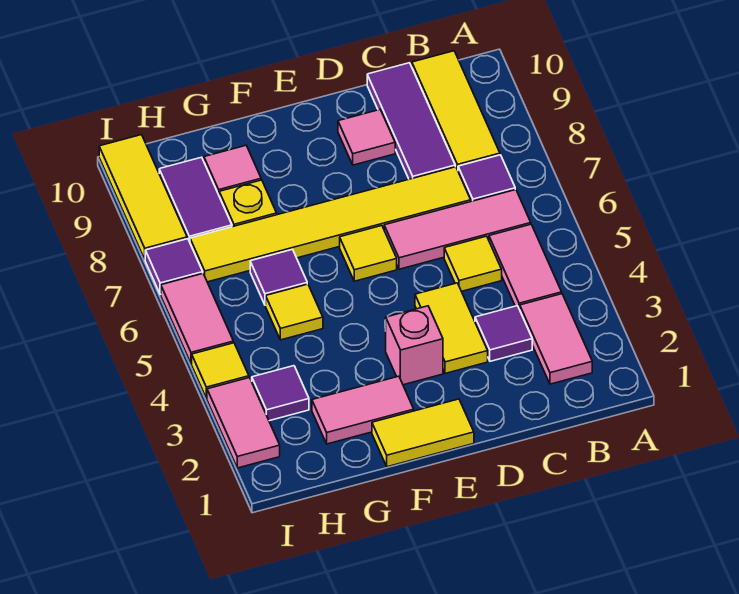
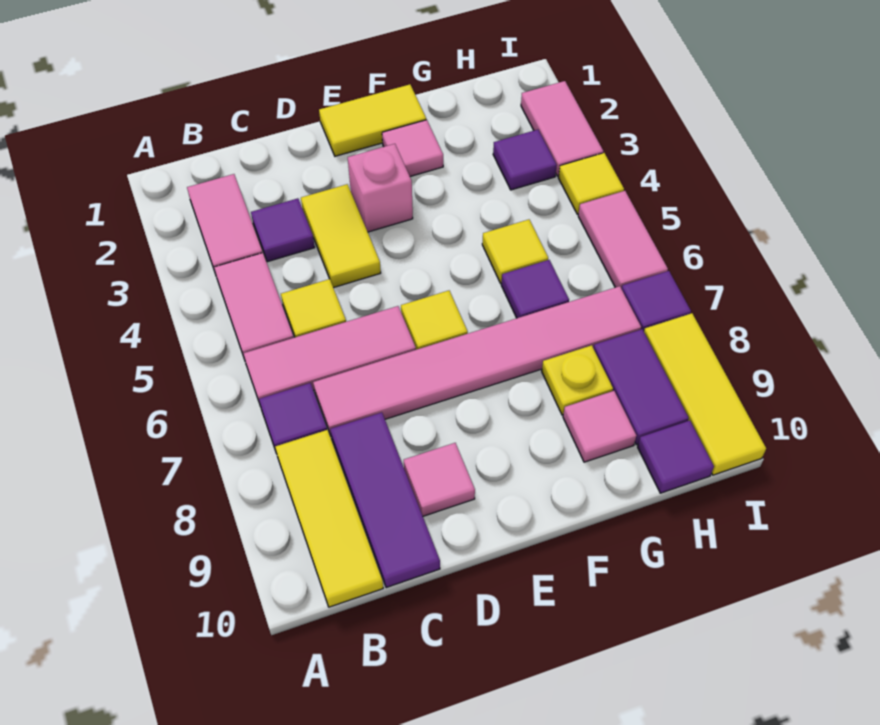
yellow tile C7:H7 level 1 -> pink tile C7:H7 level 1
pink tile F2:G2 level 1 -> pink tile F2 level 1
none -> purple tile H10 level 1

